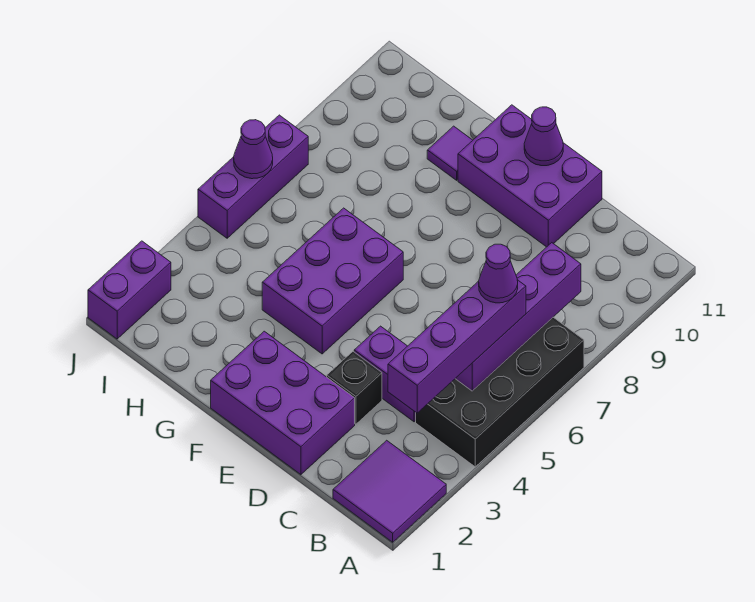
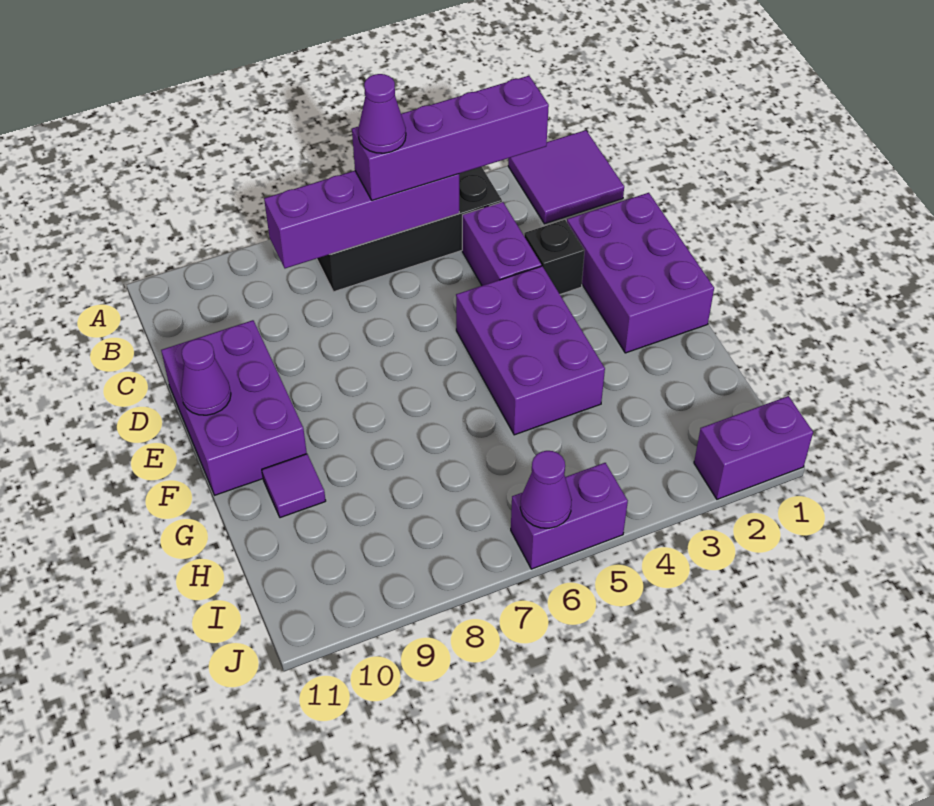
purple brick F4:G6 level 1 -> purple brick E4:G5 level 1
purple brick J5:J7 level 1 -> purple brick J5:J6 level 1

